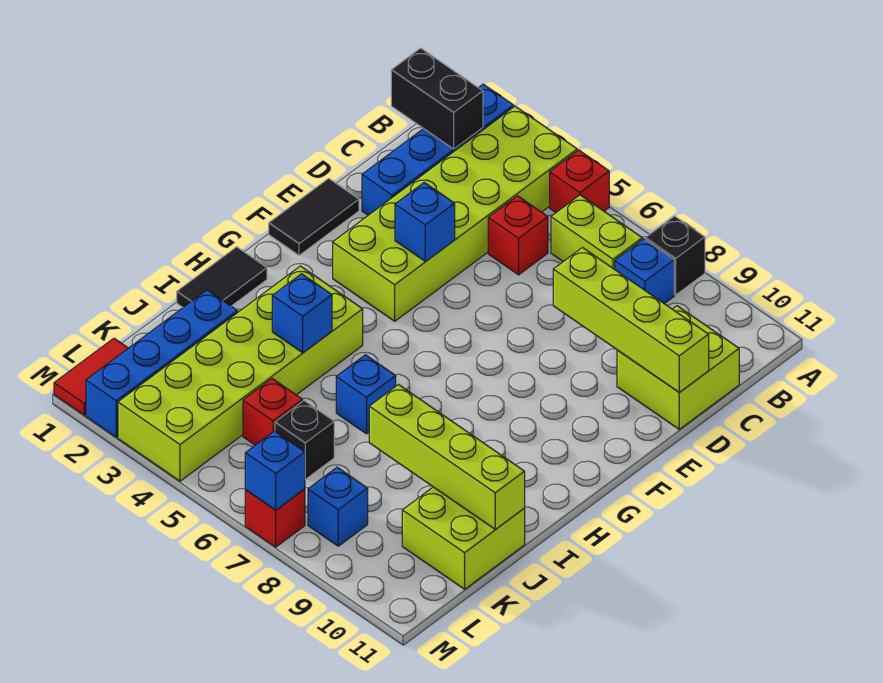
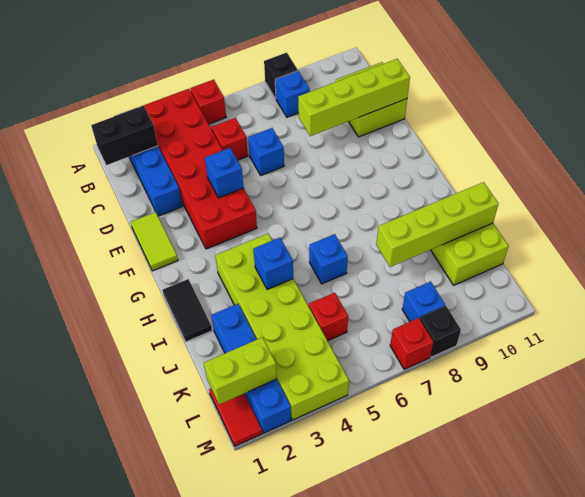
lime brick A3:F4 level 1 -> red brick A3:F4 level 1
lime brick B6:B7 level 1 -> lime brick L1:L2 level 2
black tile E1:F1 level 1 -> lime tile E1:F1 level 1
black brick K6 level 1 -> black brick M8 level 1
blue brick M7 level 2 -> blue brick D6 level 1

